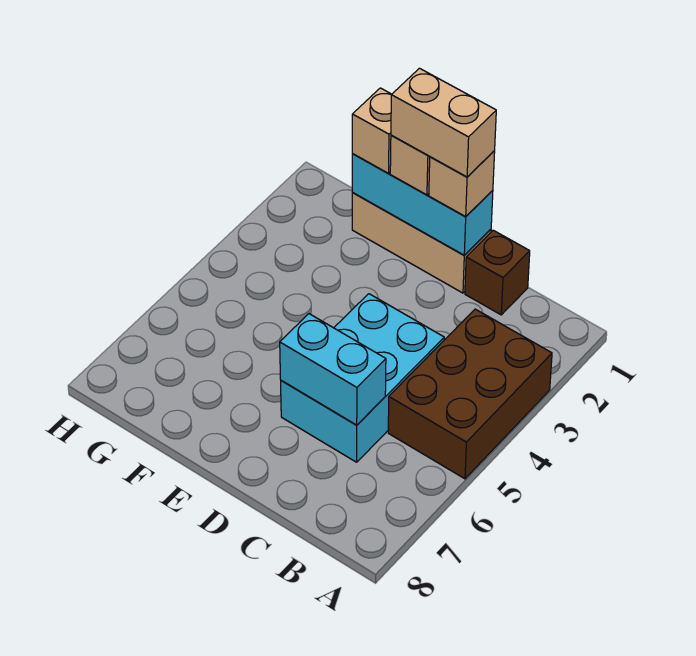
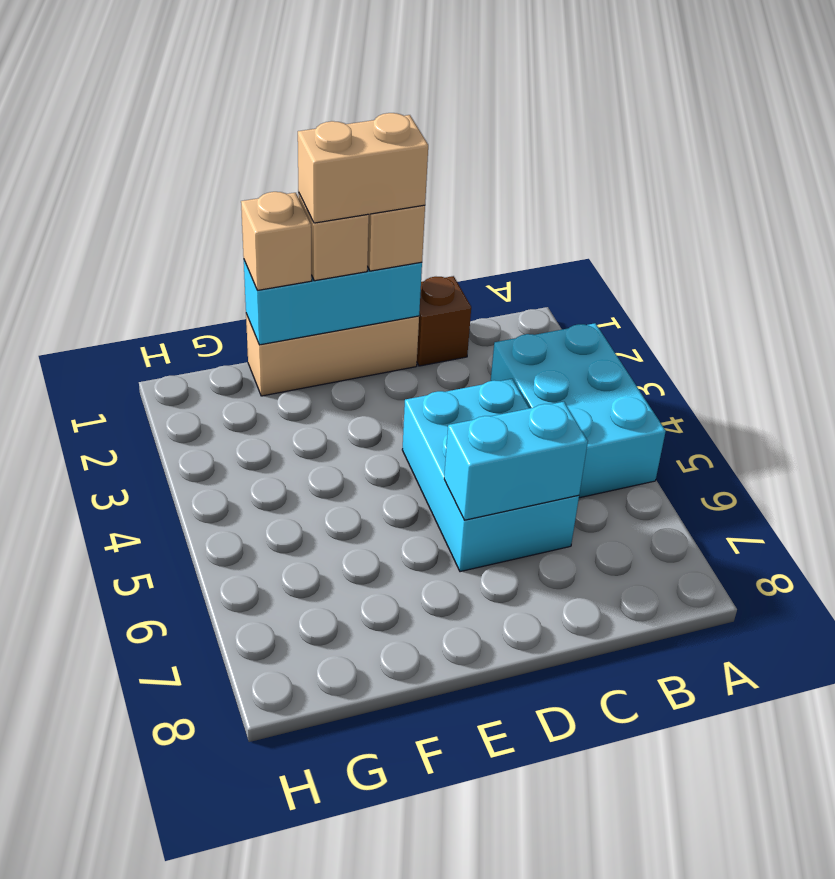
brown brick A3:B5 level 1 -> cyan brick A3:B5 level 1

